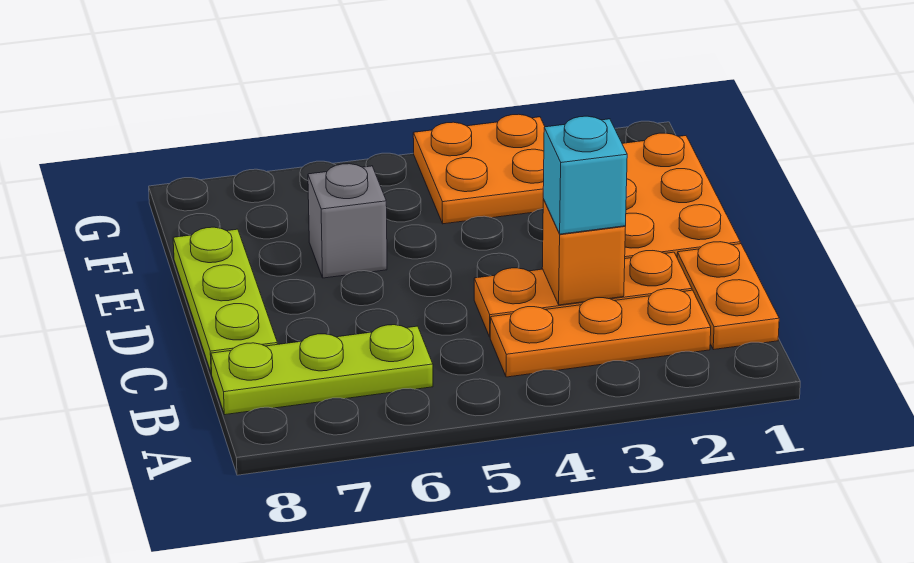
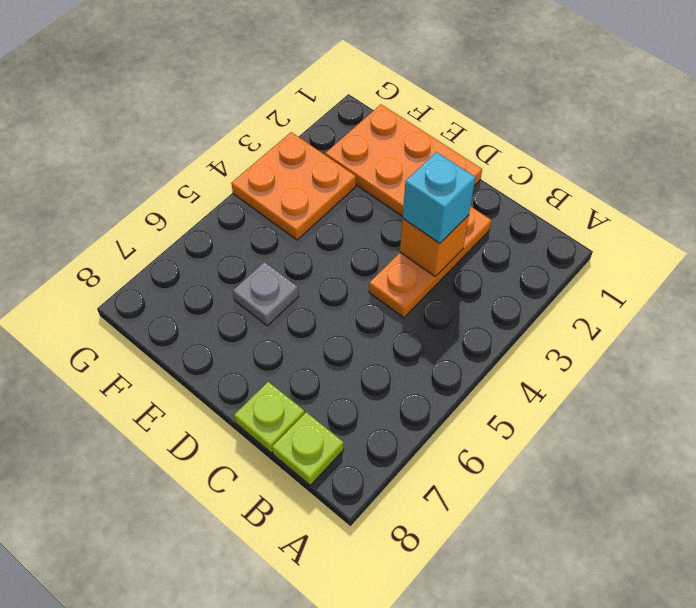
orange plate B1:C1 level 1 -> none
orange plate B2:B4 level 1 -> none
lime plate B6:B8 level 1 -> lime plate B8 level 1
lime plate C8:E8 level 1 -> lime plate C8 level 1
grey brick E6 level 1 -> grey plate E6 level 1

